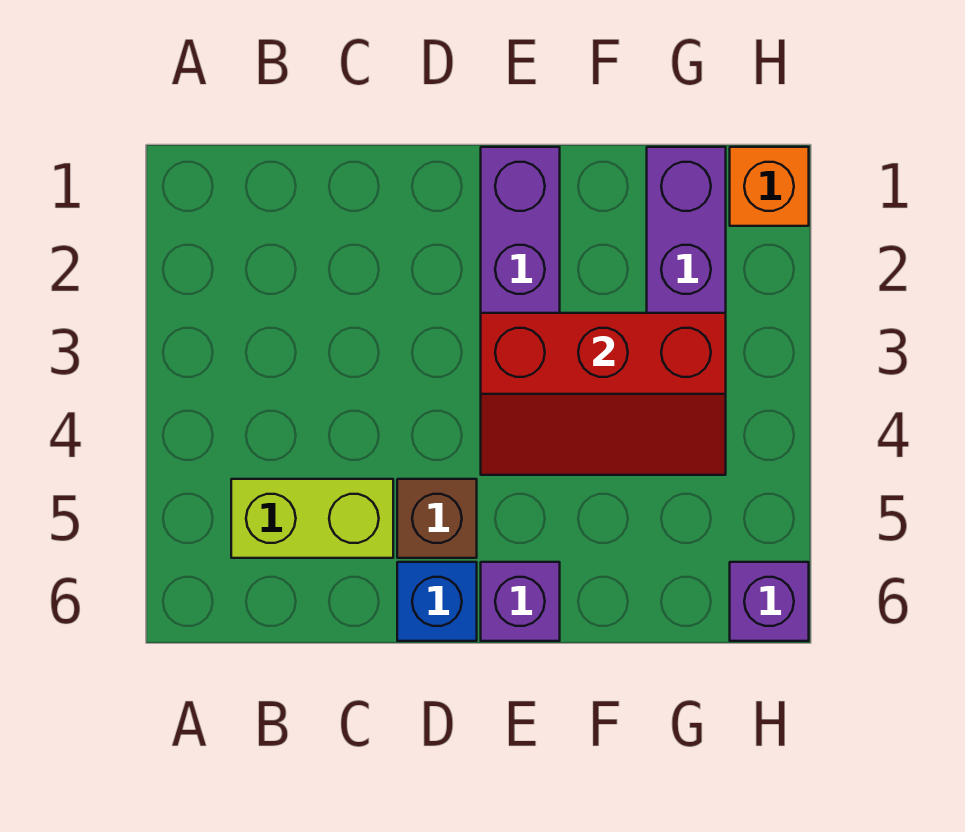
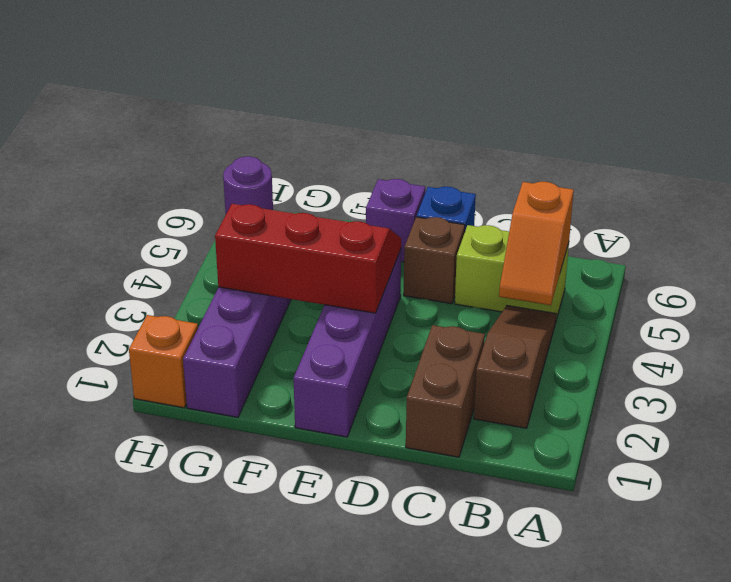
none -> brown slope B2:B4 level 1 top 2
none -> orange slope B4:B5 level 2 top 5
none -> brown brick C1:C2 level 1
purple brick H6 level 1 -> purple round brick H6 level 1

